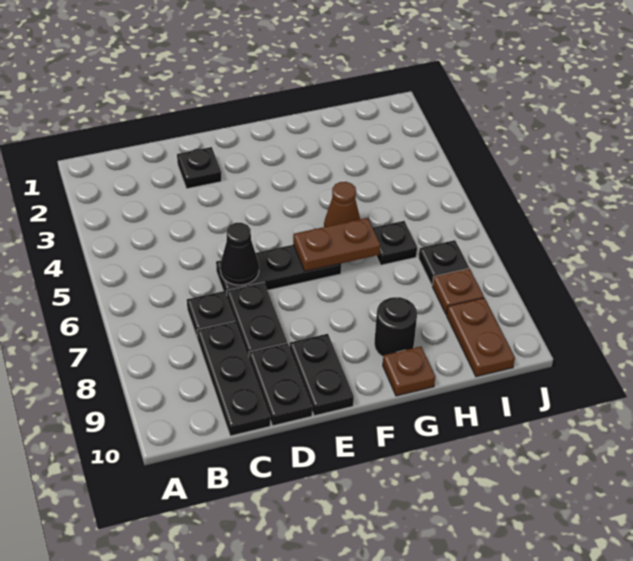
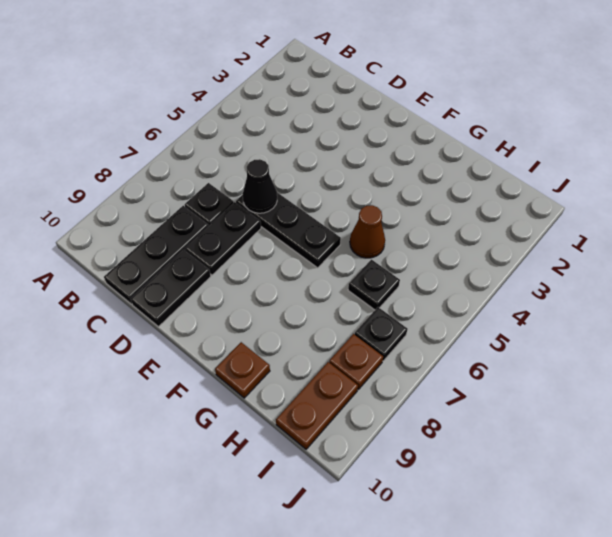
black plate D2 level 1 -> none
black plate E9:E10 level 1 -> none
brown plate F6:G6 level 2 -> none
black round brick G9 level 1 -> none

